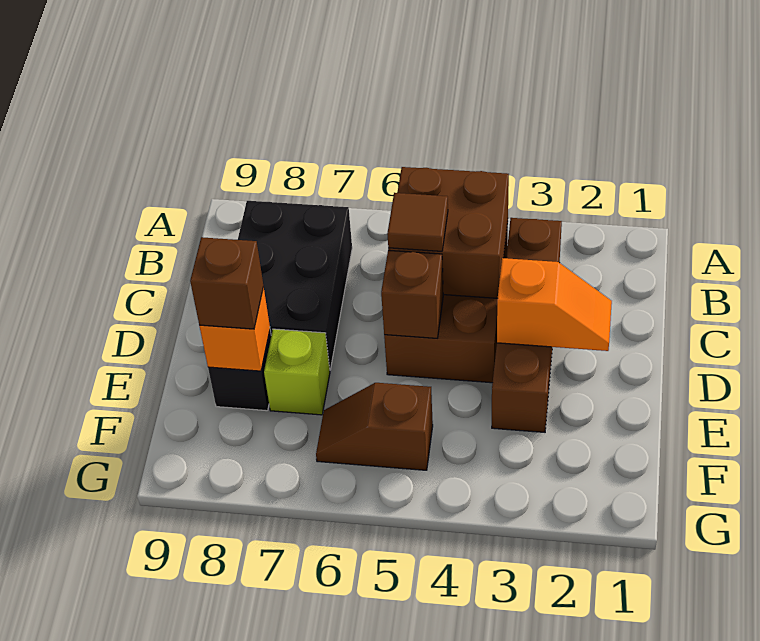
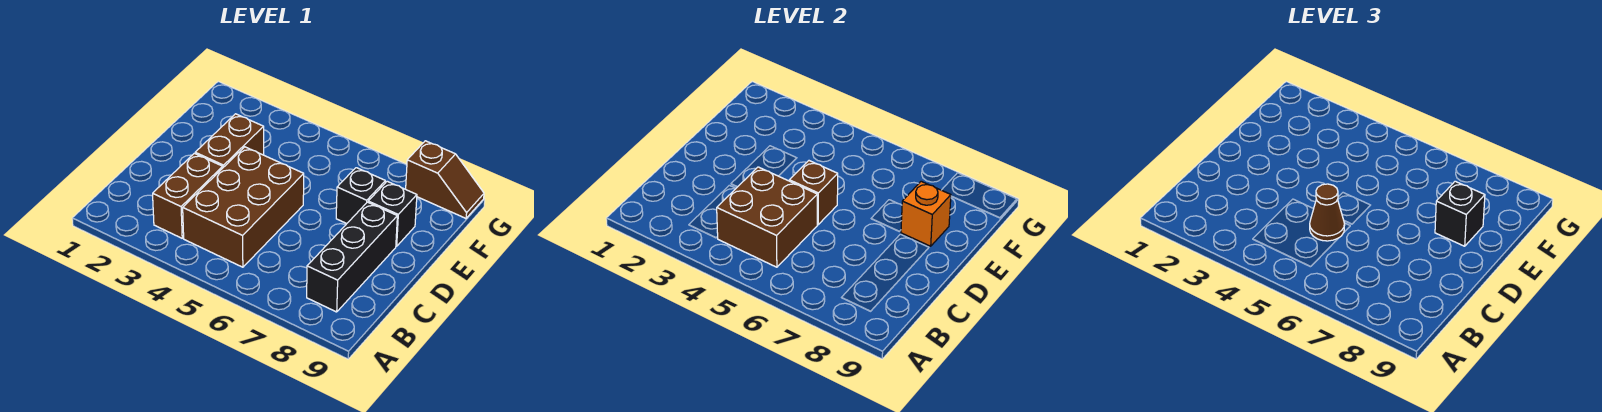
black brick B7:D8 level 1 -> black brick B8:D8 level 1
brown tile C5 level 3 -> brown cone C5 level 3
orange slope D2:D3 level 2 top 3 -> none
lime brick E7 level 1 -> black brick E7 level 1
brown brick E8 level 3 -> black brick E8 level 3
brown slope F5:F6 level 1 top 5 -> brown slope G8:G9 level 1 top 8

